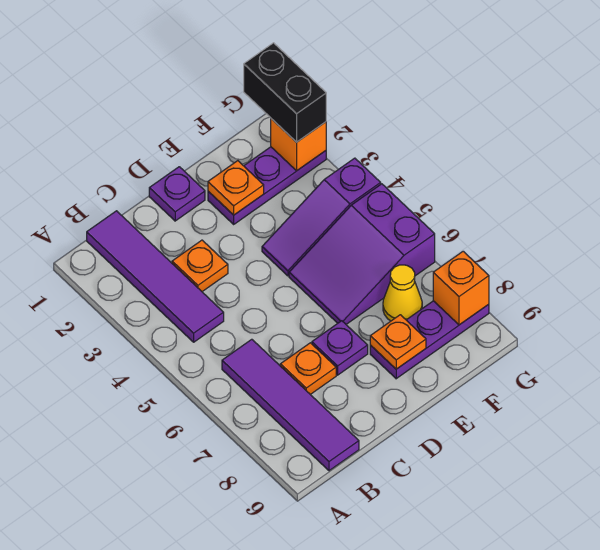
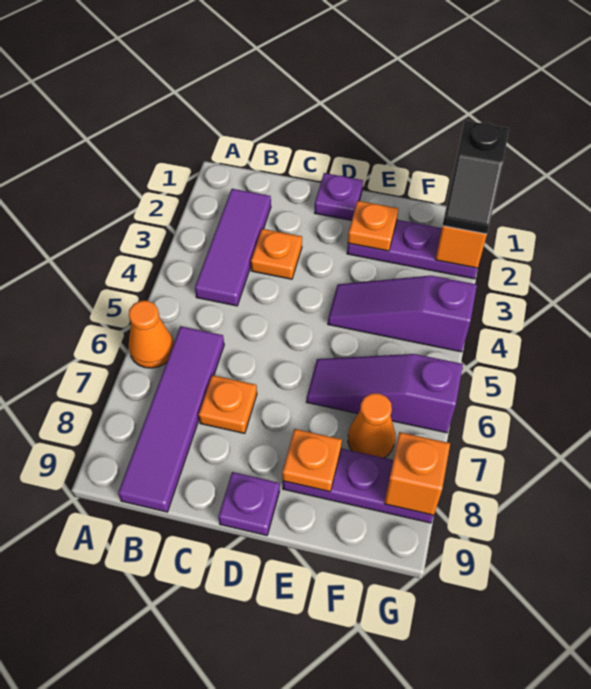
none -> orange cone A6 level 1
purple tile B1:B4 level 1 -> purple tile B2:B4 level 1
purple plate D7 level 1 -> purple plate D9 level 1
purple slope E5:G6 level 1 top G -> purple slope E6:G6 level 1 top G
yellow cone F7 level 1 -> orange cone F7 level 1
black brick G1:G2 level 3 -> black slope G1:G2 level 3 top 1

